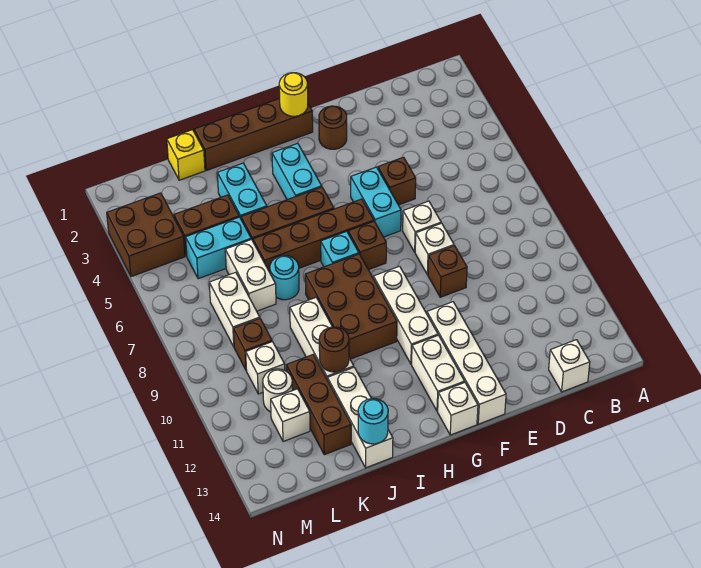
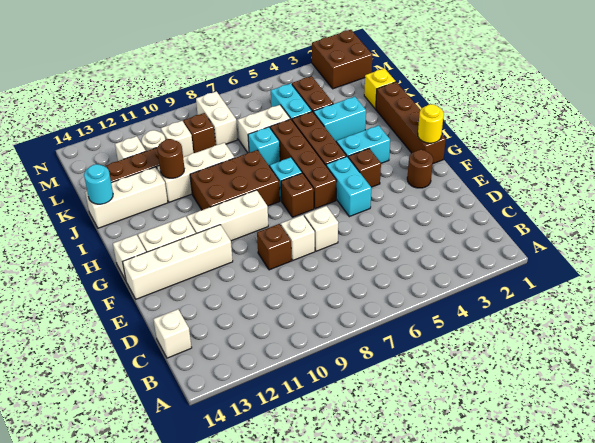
brown brick E5 level 1 -> brown brick G4 level 1
cyan brick F5:F6 level 1 -> cyan brick F5:G5 level 1
cyan round brick J7 level 1 -> cyan brick J7 level 1
white brick L7:L8 level 1 -> white brick L8:M8 level 1
brown brick M3:N4 level 1 -> brown brick M1:N2 level 1

